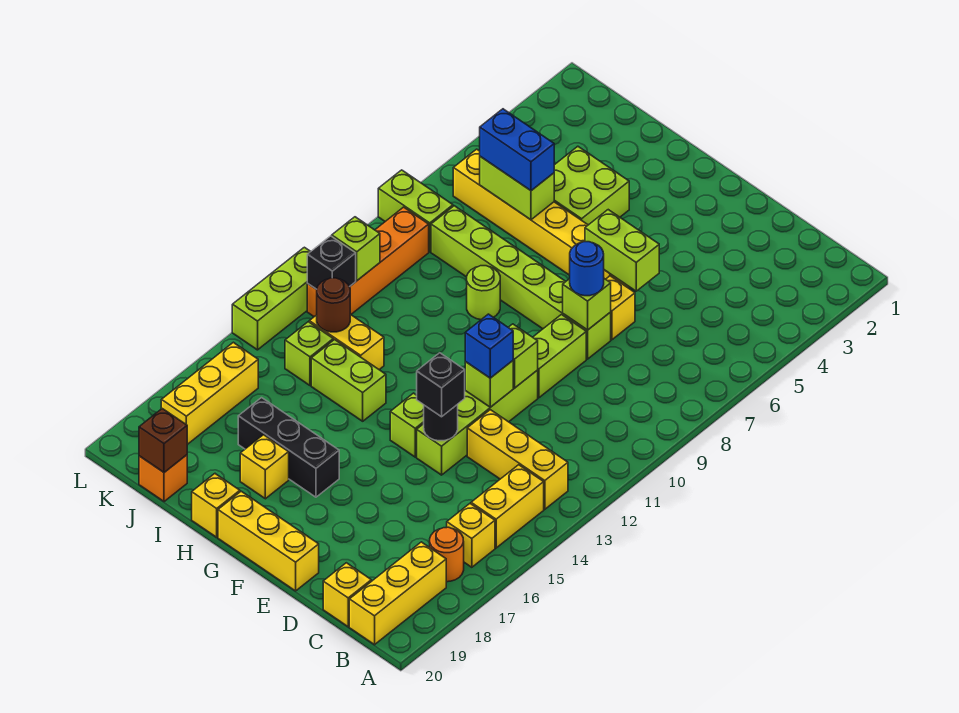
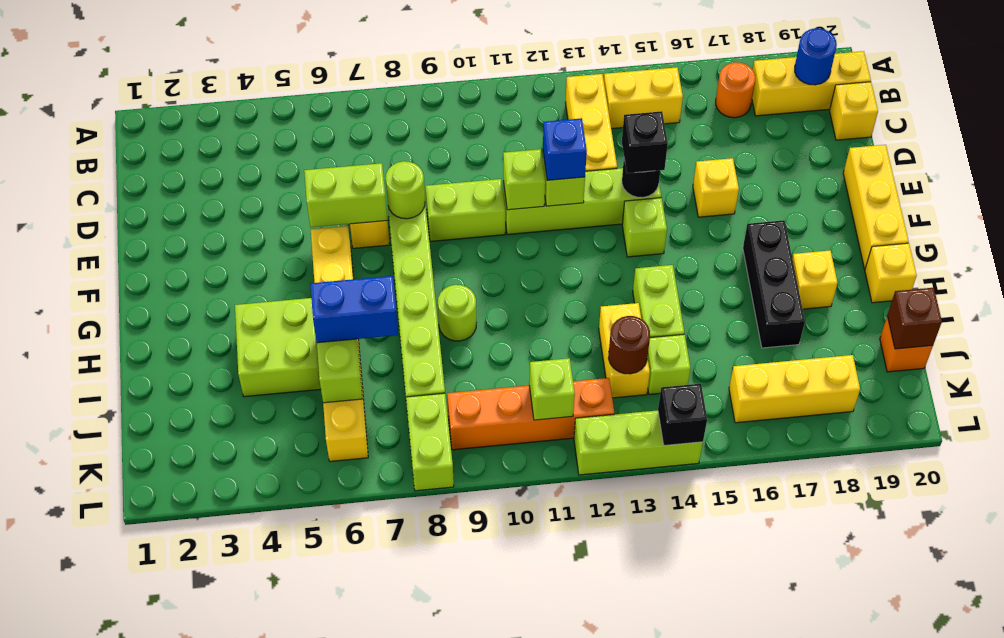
yellow brick B16 level 1 -> yellow brick E16 level 1
lime brick E6:F6 level 2 -> lime brick E6:E7 level 2
lime brick E8 level 2 -> lime round brick E8 level 2
blue round brick E8 level 3 -> blue round brick B19 level 2
blue brick I6:J6 level 3 -> blue brick I6:I7 level 3
black brick K12 level 2 -> black brick L14 level 2

